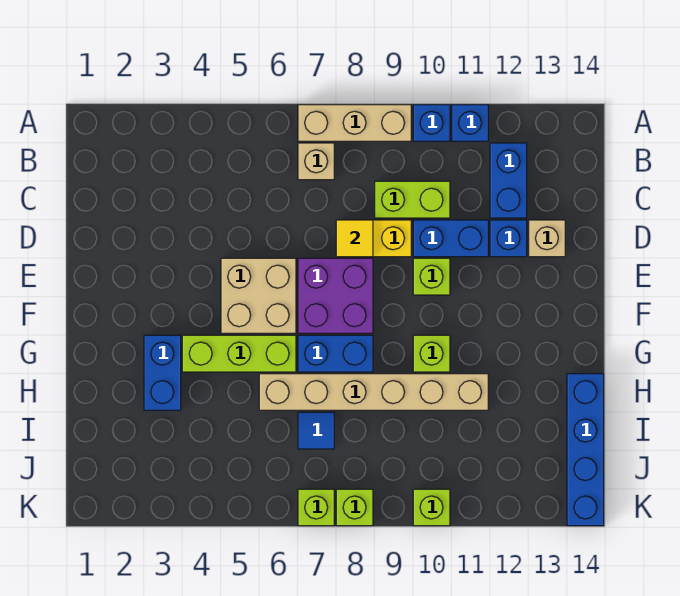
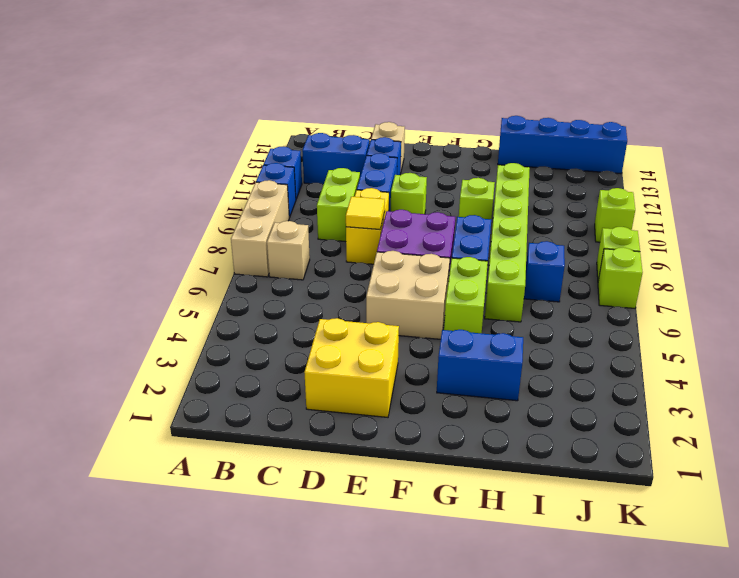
none -> yellow brick D2:E3 level 1
lime brick G4:G6 level 1 -> lime brick G5:G6 level 1
tan brick H6:H11 level 1 -> lime brick H6:H11 level 1
blue tile I7 level 1 -> blue brick I7 level 1

